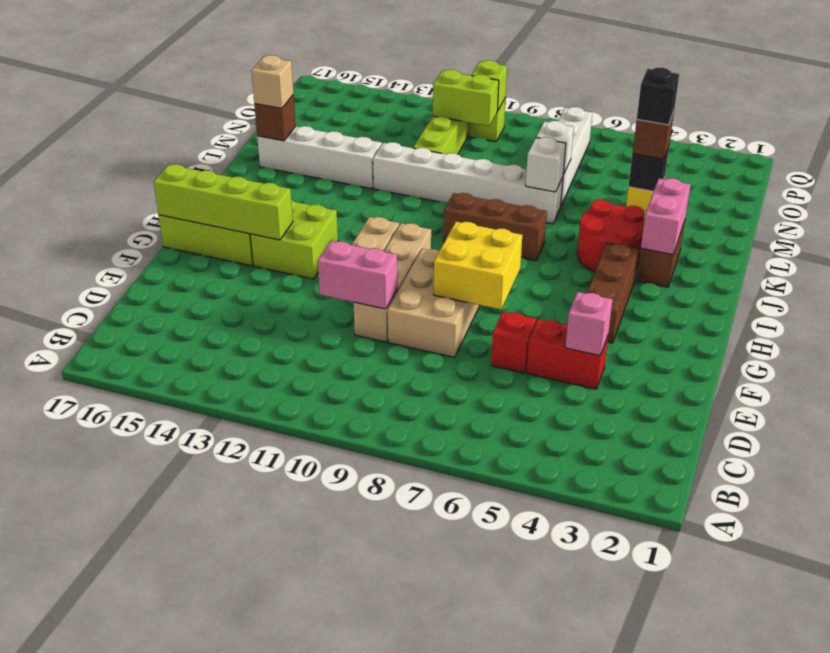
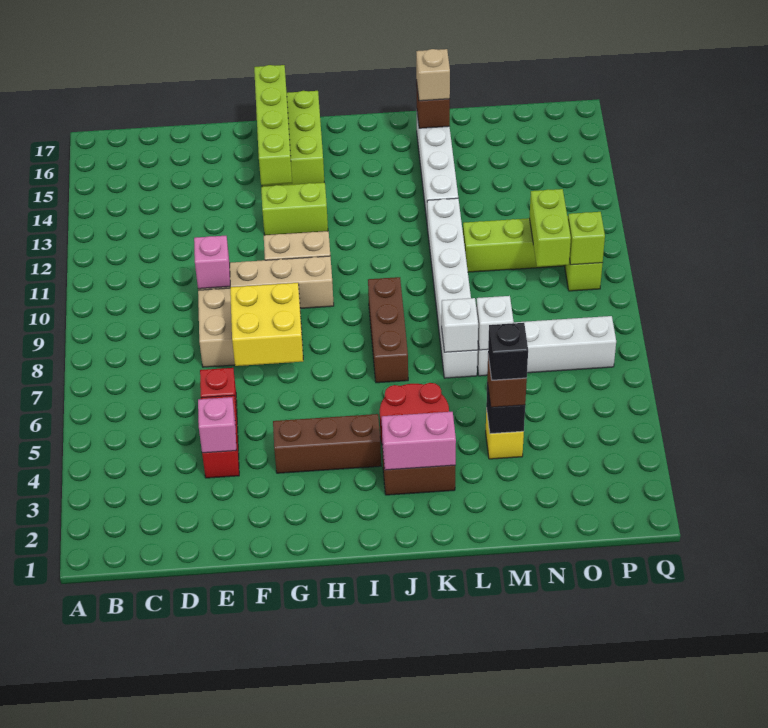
pink brick E10:E11 level 2 -> pink brick E10 level 2
lime brick G13:H14 level 1 -> lime brick G13:H13 level 1

